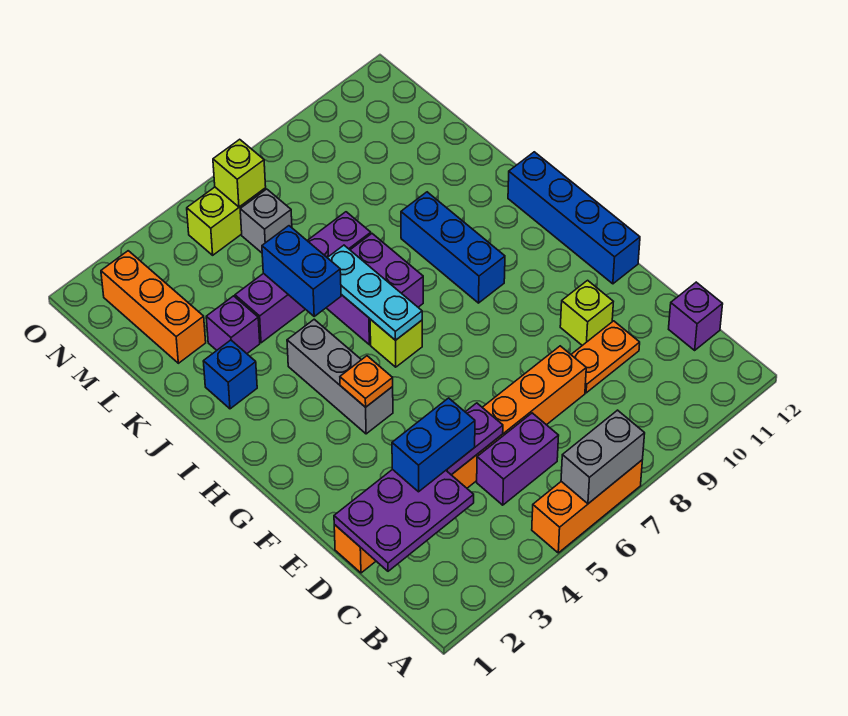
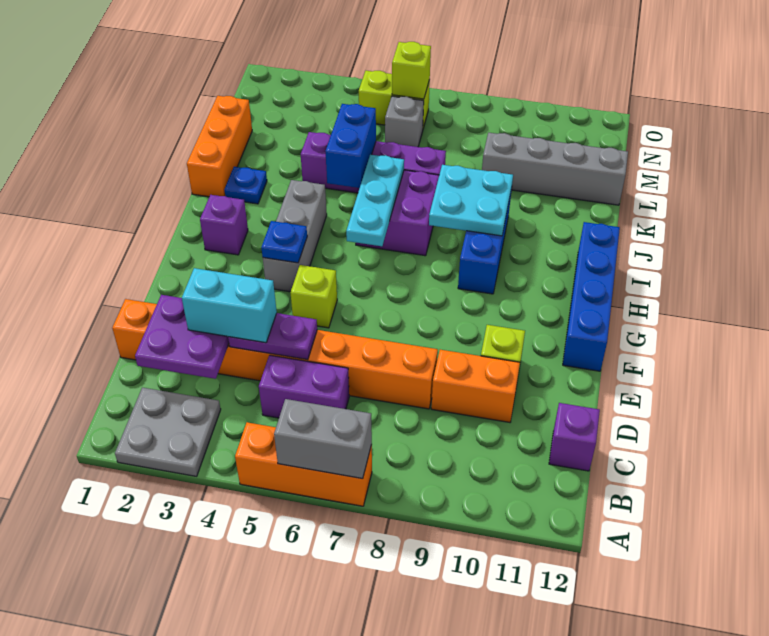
none -> grey plate A2:B3 level 1
purple plate C1:D3 level 2 -> purple plate C2:D3 level 2
blue brick D3:D4 level 3 -> cyan brick D3:D4 level 3
orange plate D9:D10 level 1 -> orange brick D9:D10 level 1
orange plate G4 level 2 -> blue plate G4 level 2
lime brick H6 level 1 -> lime brick F5 level 1
none -> cyan plate I8:J9 level 2
blue brick J2 level 1 -> blue plate J2 level 1
purple brick K3 level 1 -> purple brick H2 level 1
orange brick L2:N2 level 1 -> orange brick J1:L1 level 1
none -> grey brick L9:L12 level 1

